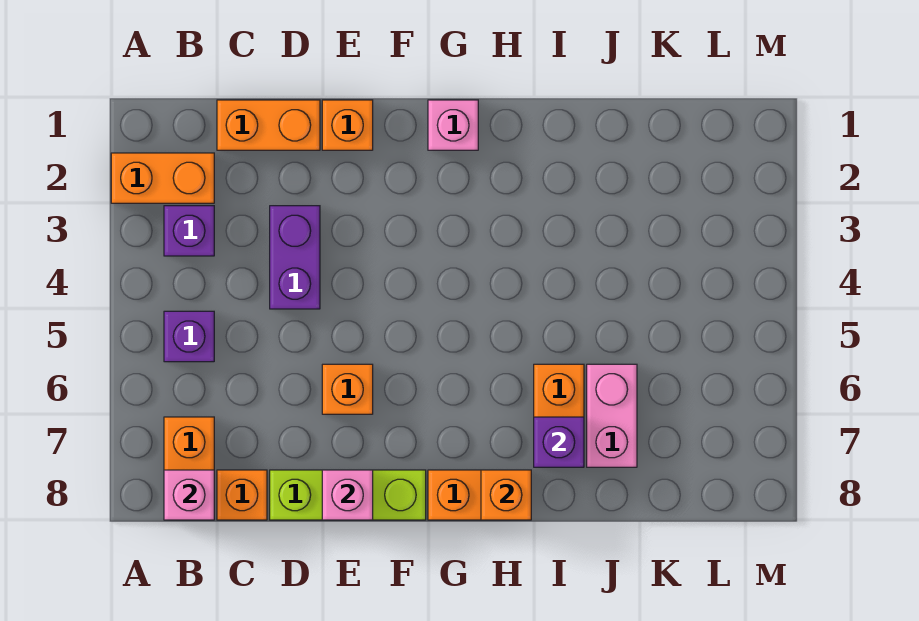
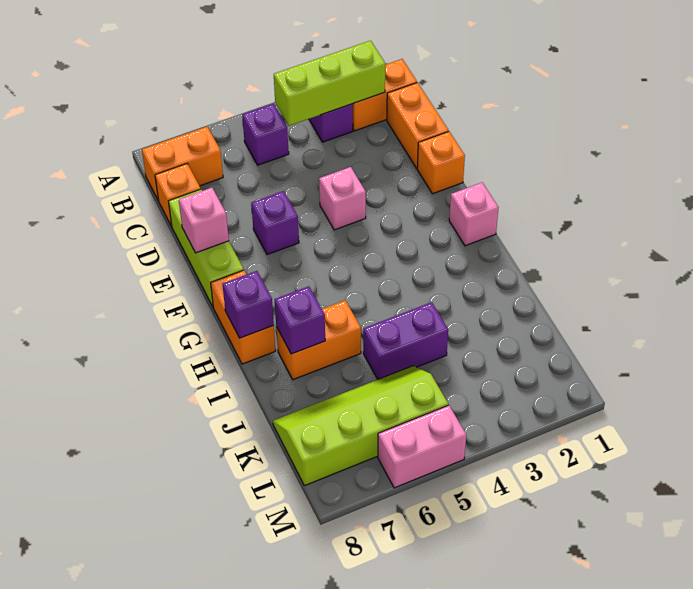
orange brick A2:B2 level 1 -> orange brick B1:B2 level 1
none -> lime brick B2:B4 level 2
pink brick B8 level 2 -> pink brick E4 level 1
purple brick D3:D4 level 1 -> purple brick J4:J5 level 1
orange brick E6 level 1 -> purple brick E6 level 1
orange brick H8 level 2 -> purple brick H8 level 2
pink brick J6:J7 level 1 -> pink brick M5:M6 level 1
none -> lime slope K5:L8 level 1 top L

